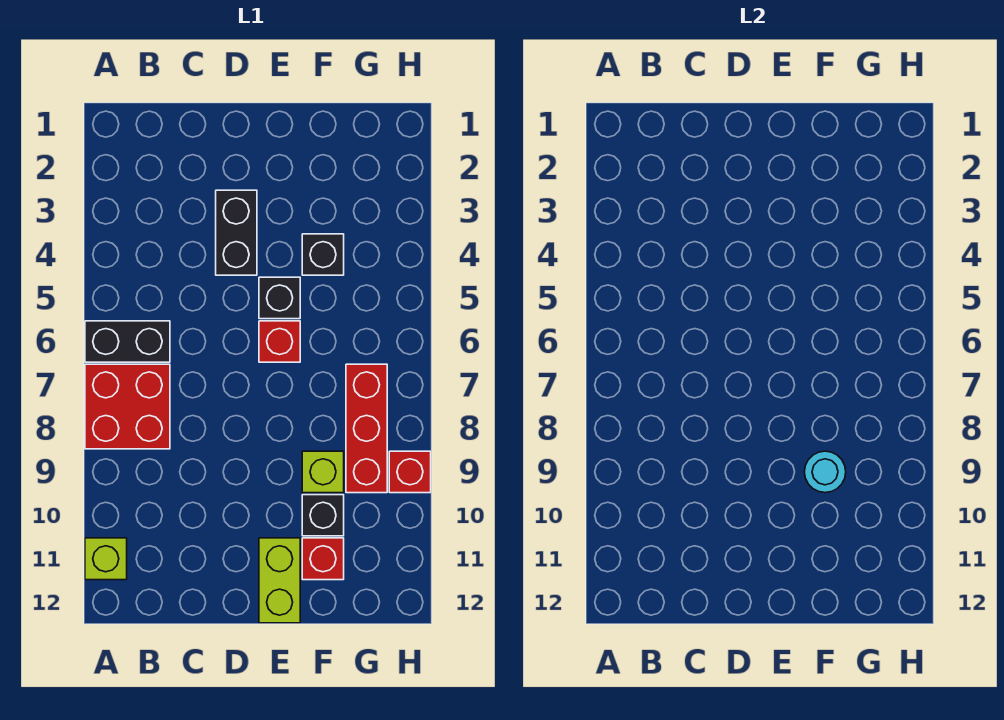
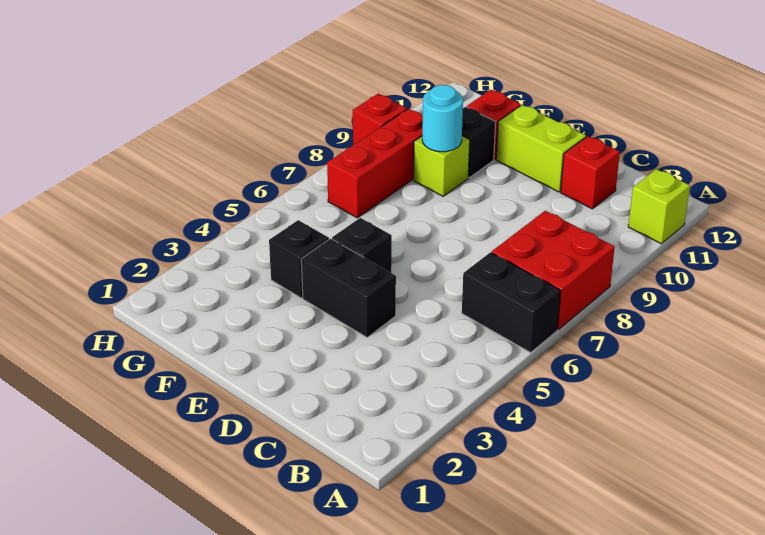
black brick D3:D4 level 1 -> black brick D4:E4 level 1
red brick E6 level 1 -> red brick C11 level 1
lime brick E11:E12 level 1 -> lime brick D11:E11 level 1

